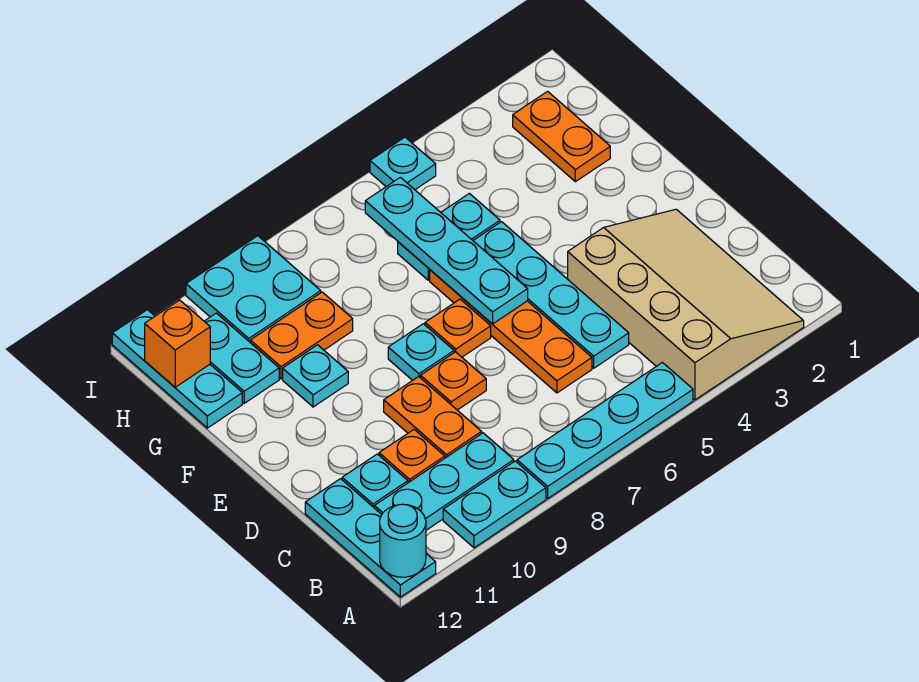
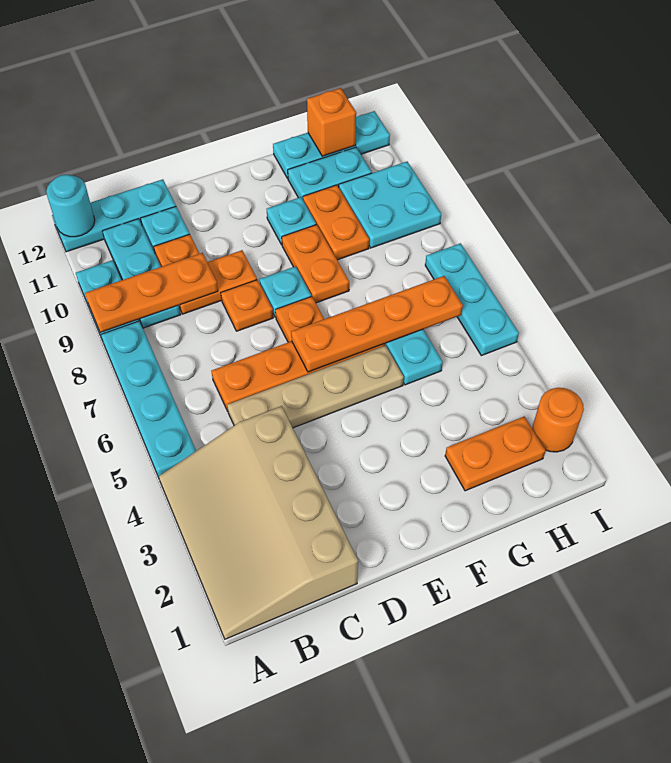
tan slope A2:D4 level 1 top 4 -> tan slope A1:C4 level 1 top C
none -> orange plate A9:C9 level 2
cyan plate C5:F5 level 1 -> tan plate C5:F5 level 1
cyan plate E6:H6 level 2 -> orange plate E6:H6 level 2
none -> orange plate F8:F9 level 1
none -> orange round brick I2 level 1
cyan plate I5 level 1 -> cyan plate I5:I7 level 1

